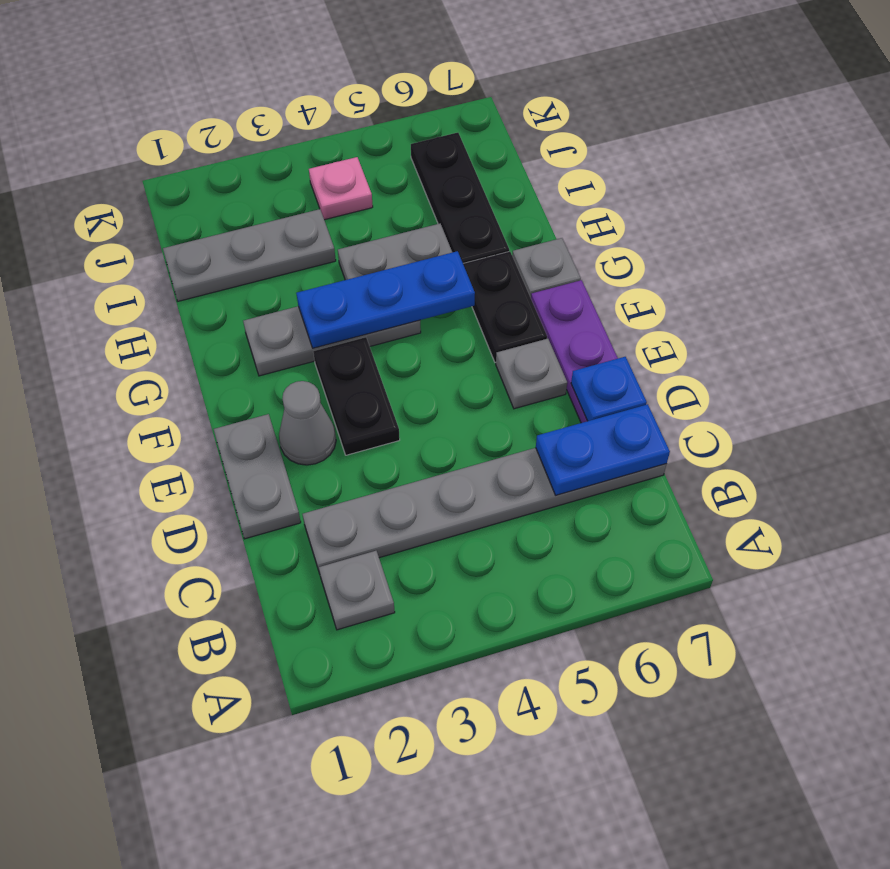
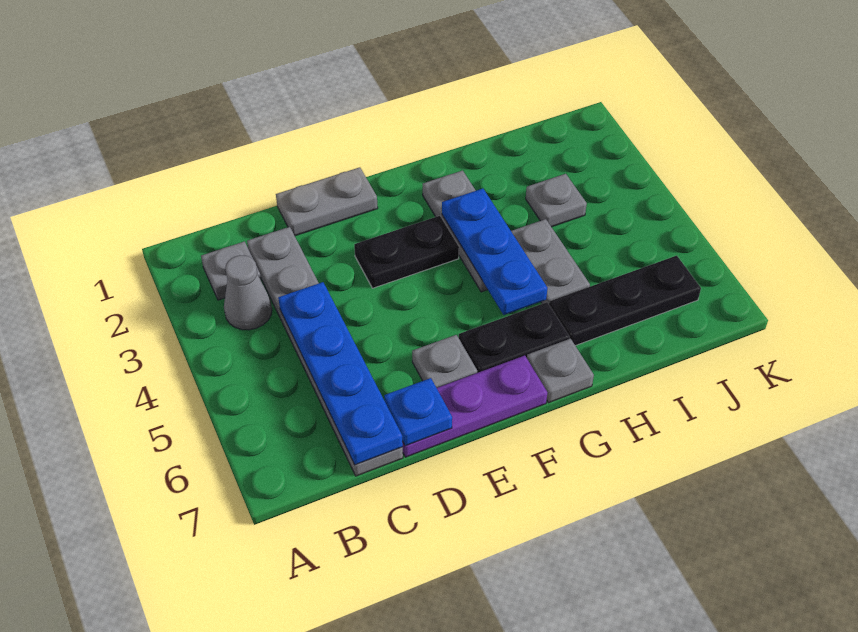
blue plate C6:C7 level 2 -> blue plate C4:C7 level 2
grey cone E2 level 1 -> grey cone B3 level 1
grey plate I1:I3 level 1 -> grey plate I3 level 1
pink plate J4 level 1 -> none

